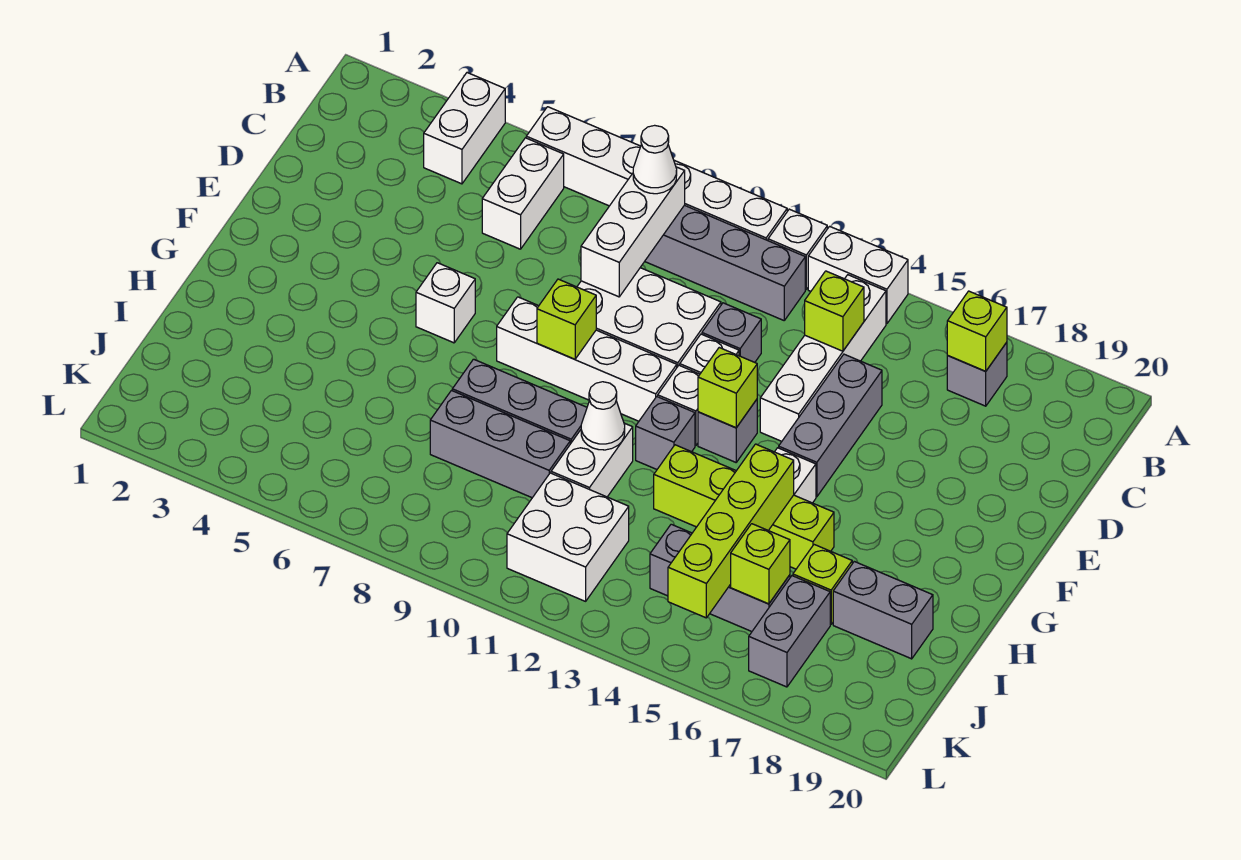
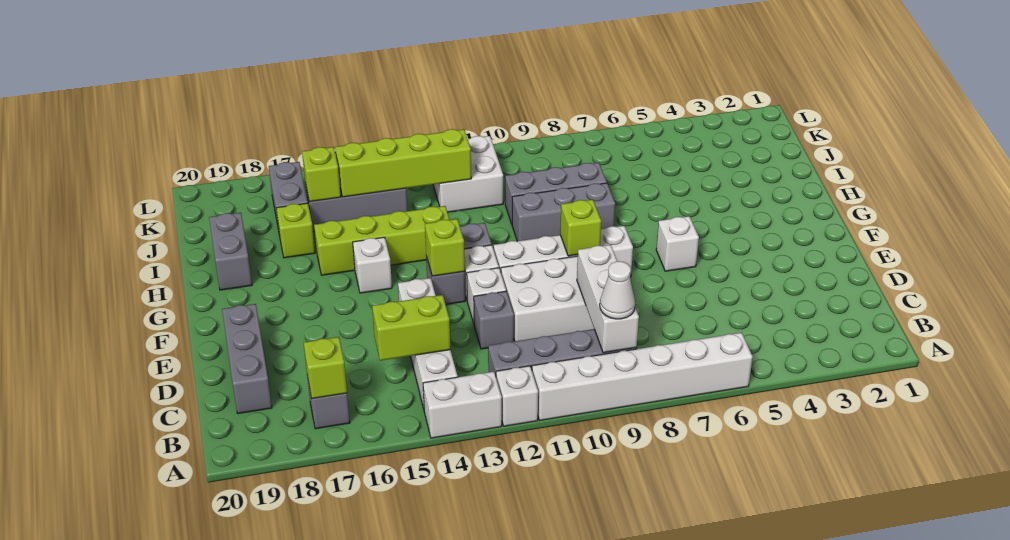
white brick A4:B4 level 1 -> none
white brick B6:C6 level 1 -> none
lime brick C14 level 2 -> lime brick C14:C15 level 2
grey brick D15:F15 level 1 -> grey brick C19:E19 level 1
white brick H11:I11 level 1 -> none
white cone H11 level 2 -> none
lime brick H15:K15 level 2 -> lime brick J12:J15 level 2
grey brick I18:I19 level 1 -> grey brick H19:I19 level 1

